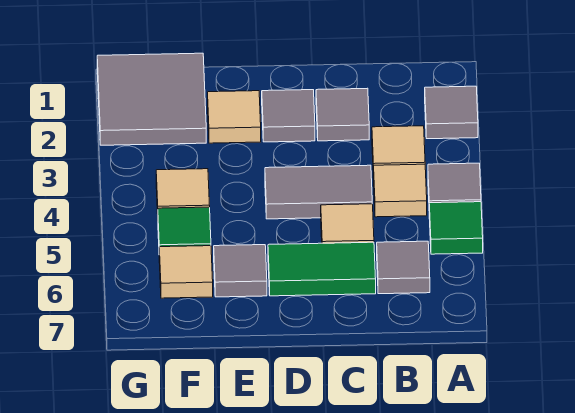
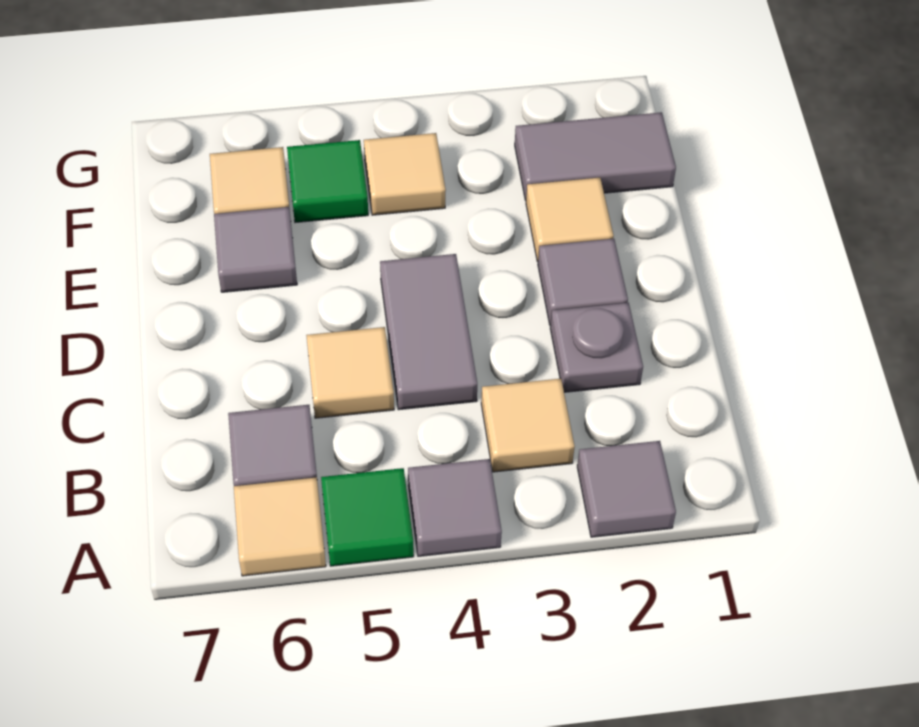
tan tile B4 level 1 -> tan tile A6 level 1
grey tile C2 level 1 -> grey plate C2 level 1
green tile C6:D6 level 1 -> none
grey tile F1:G2 level 1 -> grey tile F1:F2 level 1

